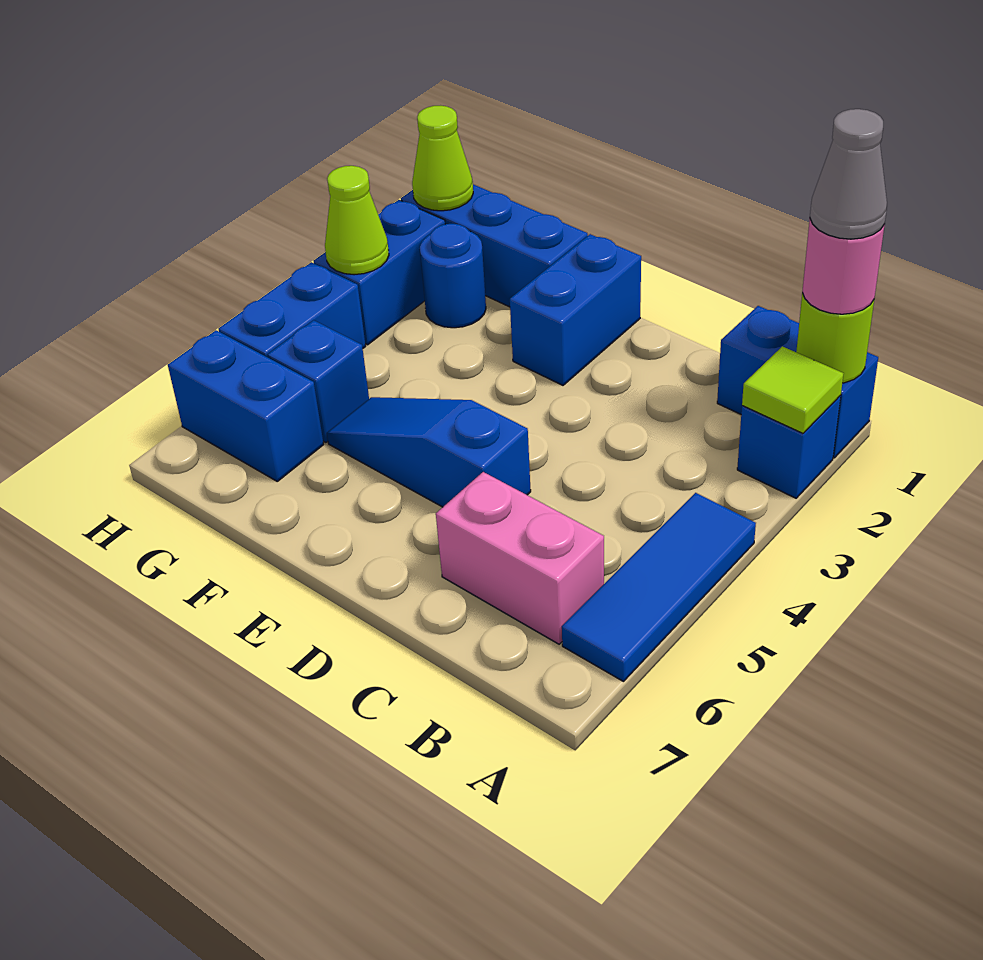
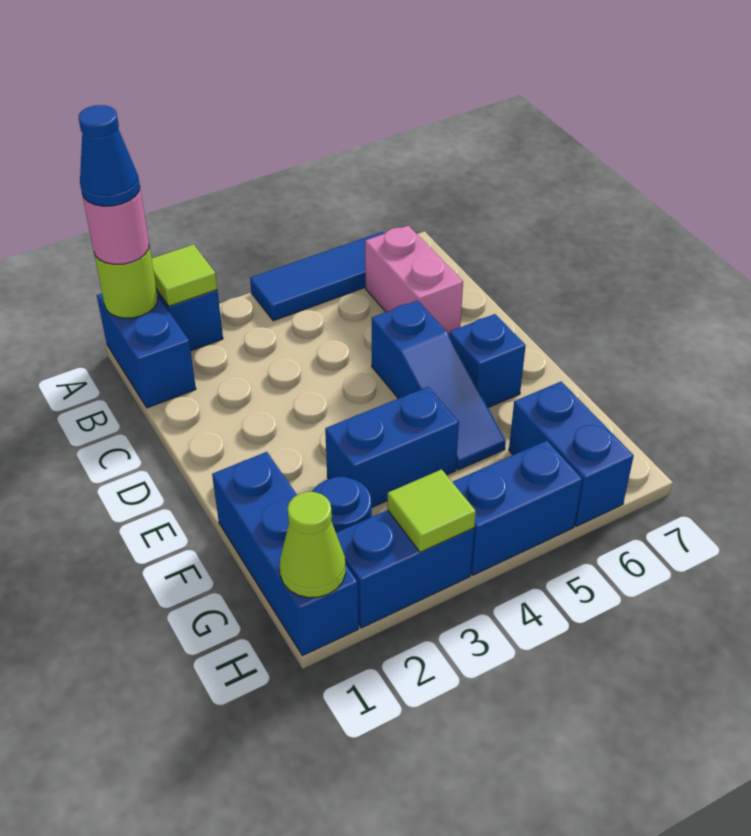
grey cone A1 level 4 -> blue cone A1 level 4
blue brick E1:E2 level 1 -> blue brick F3:F4 level 1
blue brick G5 level 1 -> blue brick E6 level 1
lime cone H3 level 2 -> lime tile H3 level 2

